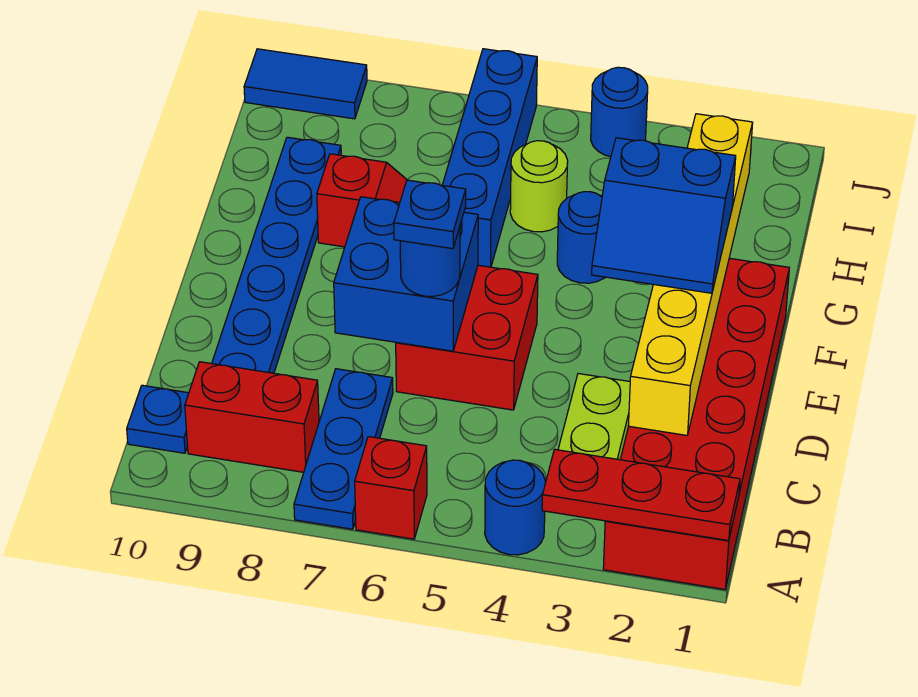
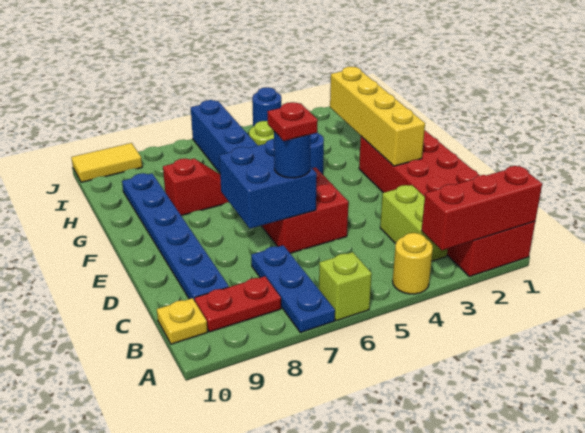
red plate A1:A3 level 2 -> red brick A1:A3 level 2
blue round brick A4 level 1 -> yellow round brick A4 level 1
red brick A6 level 1 -> lime brick A6 level 1
red brick B8:B9 level 1 -> red plate B8:B9 level 1
blue plate B10 level 1 -> yellow plate B10 level 1
yellow brick C2:H2 level 2 -> yellow brick E2:H2 level 2
blue plate D6 level 4 -> red plate D6 level 4
blue slope E2:F3 level 3 top F -> none
blue tile J9:J10 level 1 -> yellow tile J9:J10 level 1

